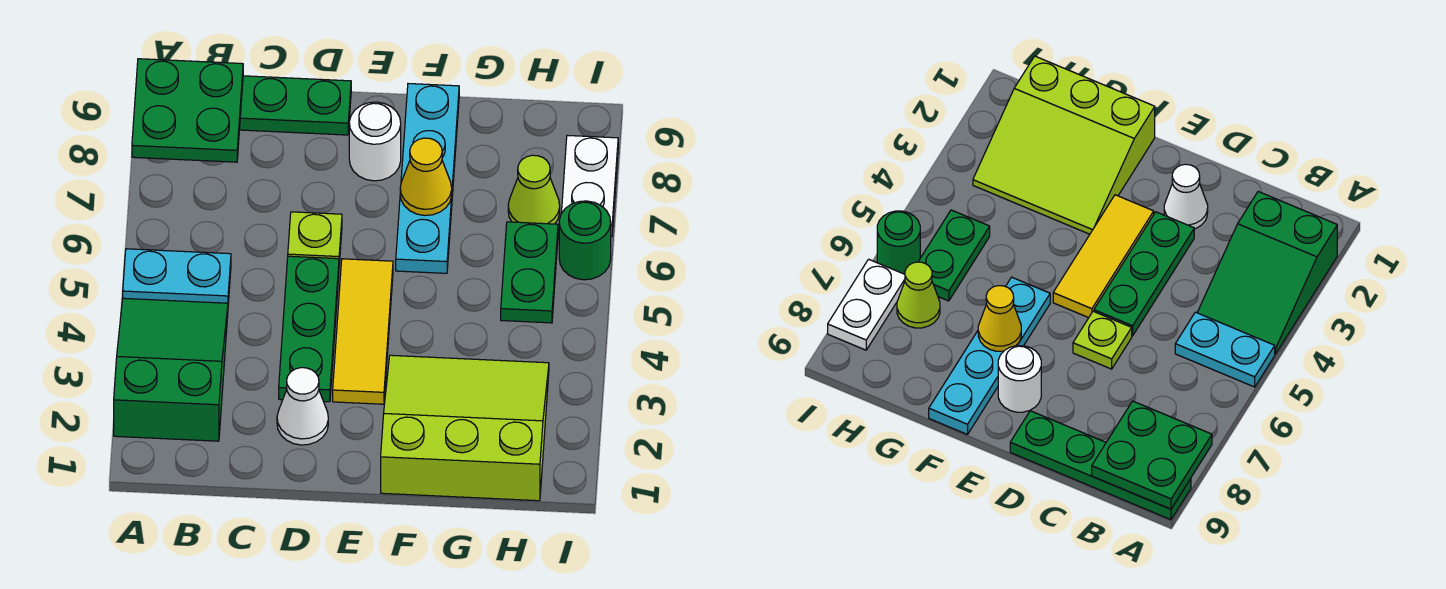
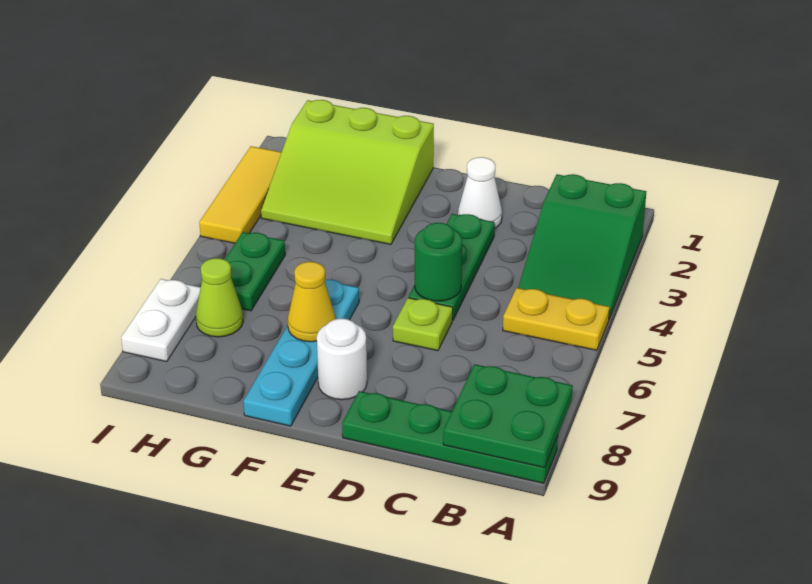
cyan plate A5:B5 level 1 -> yellow plate A5:B5 level 1
yellow tile E3:E5 level 1 -> yellow tile I2:I4 level 1
green round brick I6 level 1 -> green round brick D5 level 2

